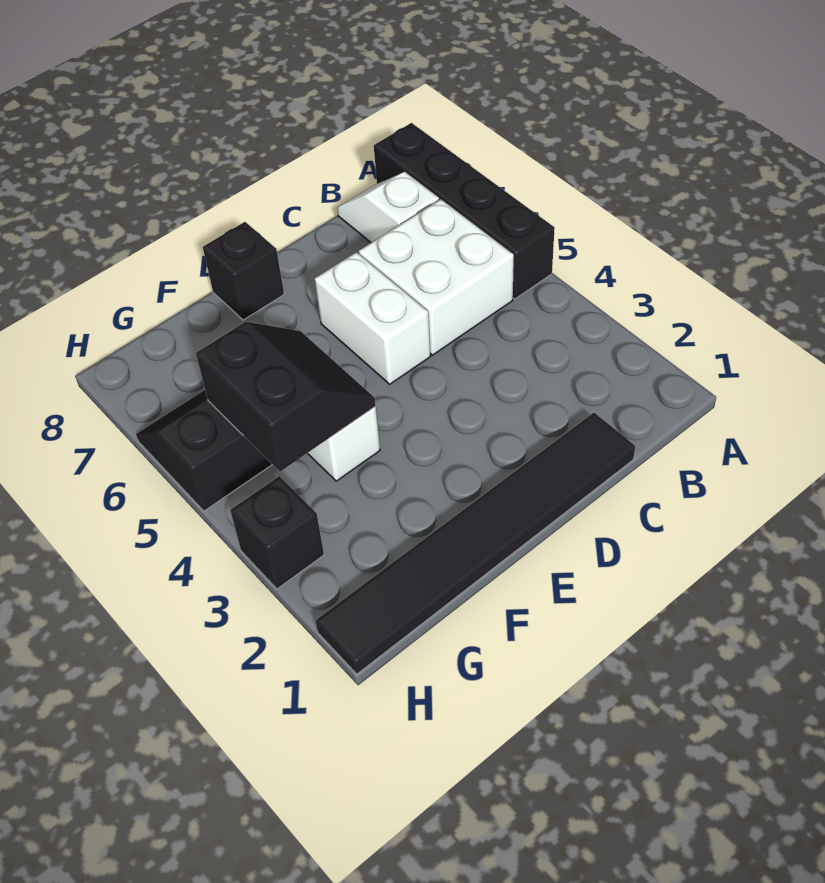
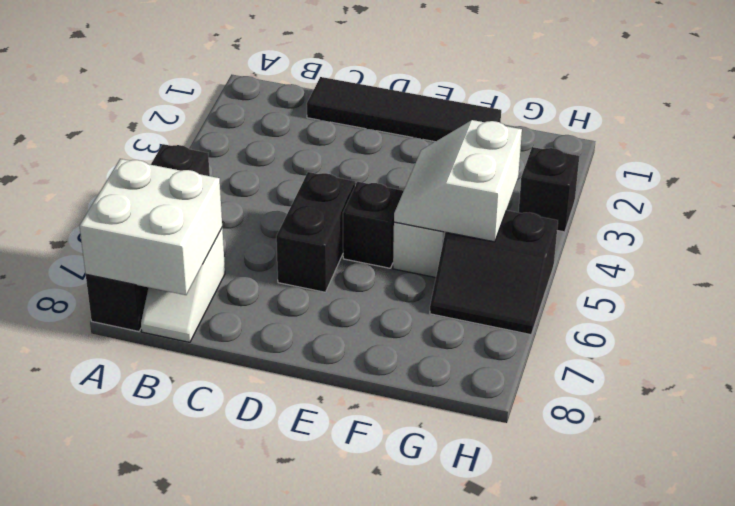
white brick B5:C6 level 1 -> white brick A7:B8 level 2
black tile C1:H1 level 1 -> black tile C1:F1 level 1
white brick D5:D6 level 1 -> black brick D5:D6 level 1
black brick E8 level 1 -> black brick E5 level 1
black slope F4:G5 level 2 top G -> white slope F4:G5 level 2 top G

